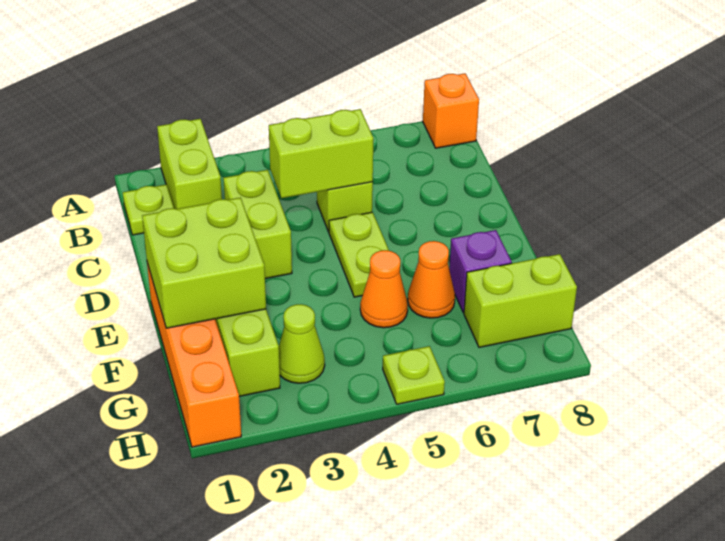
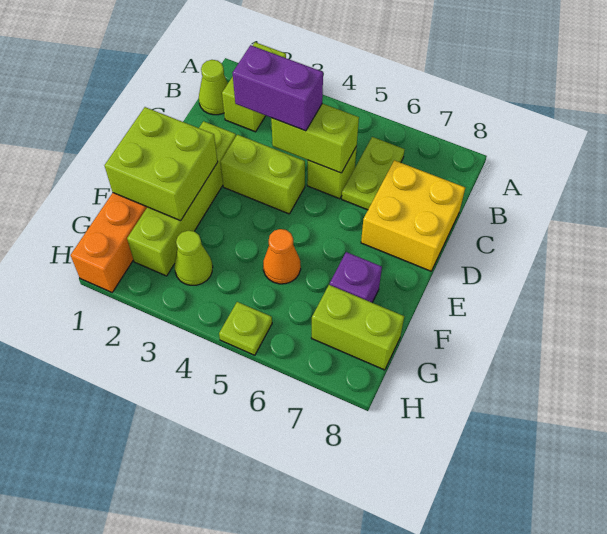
orange brick A8 level 1 -> none
lime plate B1 level 1 -> lime cone B1 level 1
lime brick C3:D3 level 1 -> lime brick D3:D4 level 1
none -> purple brick C3:C4 level 3
none -> yellow brick C7:D8 level 1
lime plate D5:E5 level 1 -> lime plate B6:C6 level 1
orange cone F6 level 1 -> none

